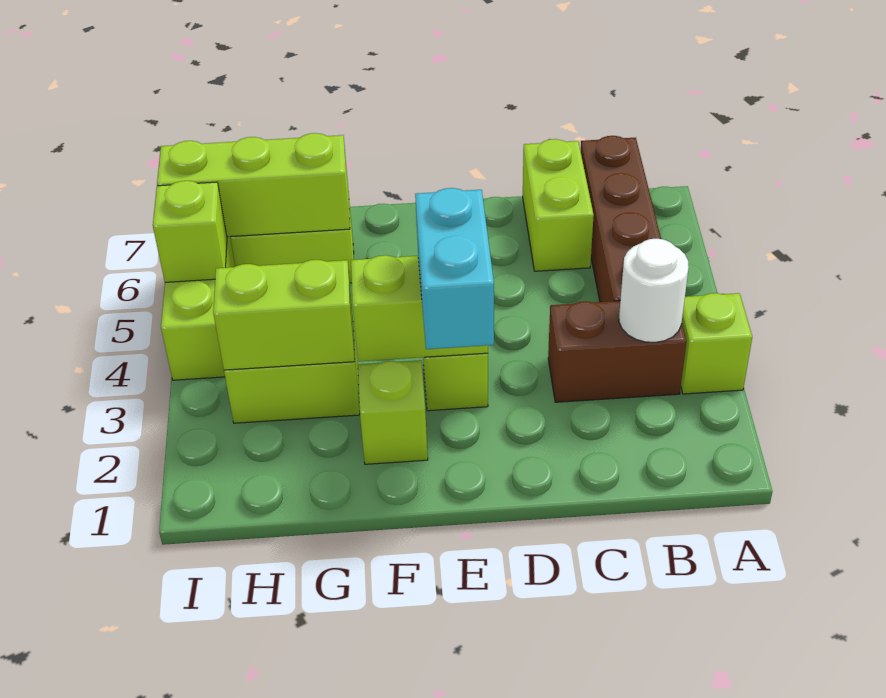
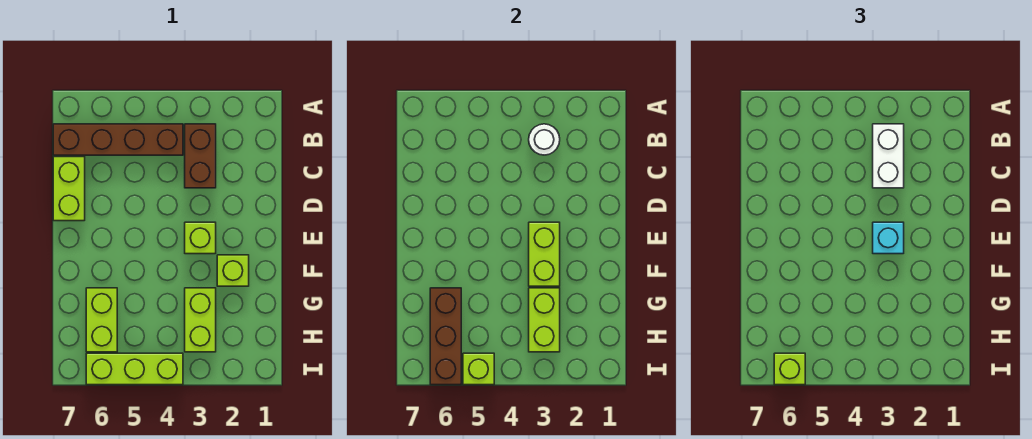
lime brick A3 level 1 -> lime brick I6 level 3
none -> white brick B3:C3 level 3
lime brick C6:C7 level 1 -> lime brick C7:D7 level 1
cyan brick E2:E3 level 3 -> cyan brick E3 level 3
lime brick G6:I6 level 2 -> brown brick G6:I6 level 2

